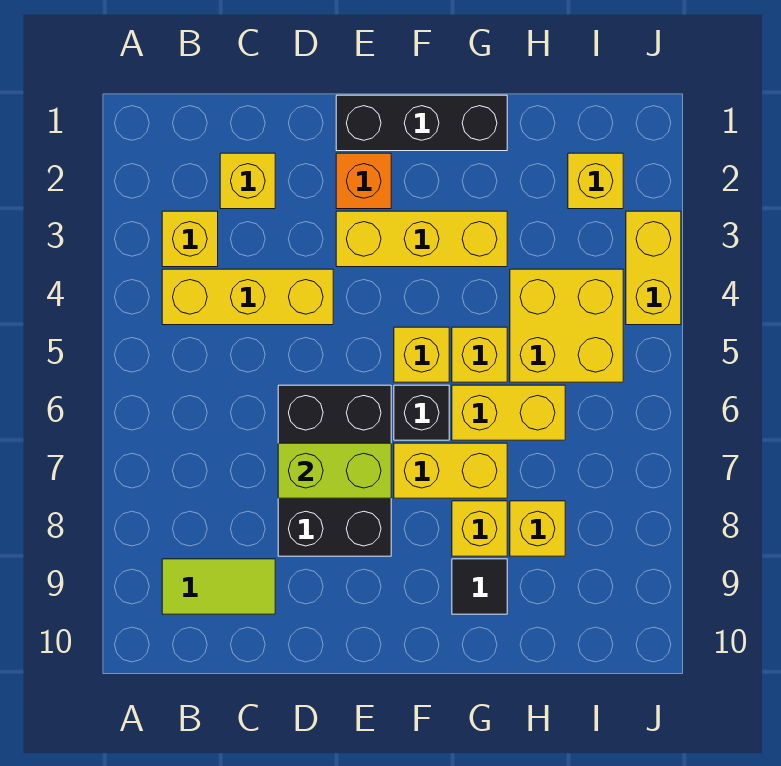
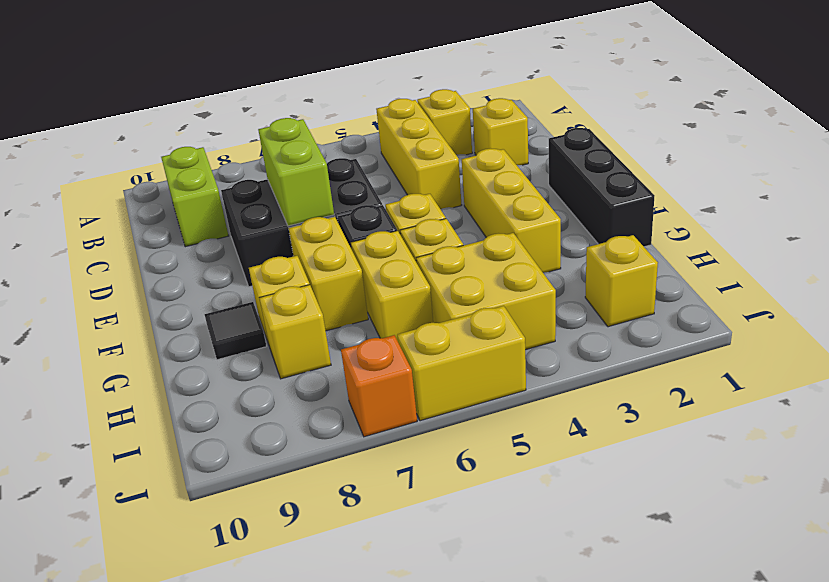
lime tile B9:C9 level 1 -> lime brick B9:C9 level 1
orange brick E2 level 1 -> orange brick J7 level 1
yellow brick J3:J4 level 1 -> yellow brick J5:J6 level 1

